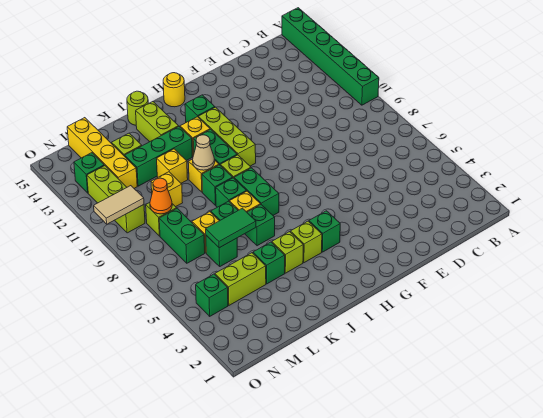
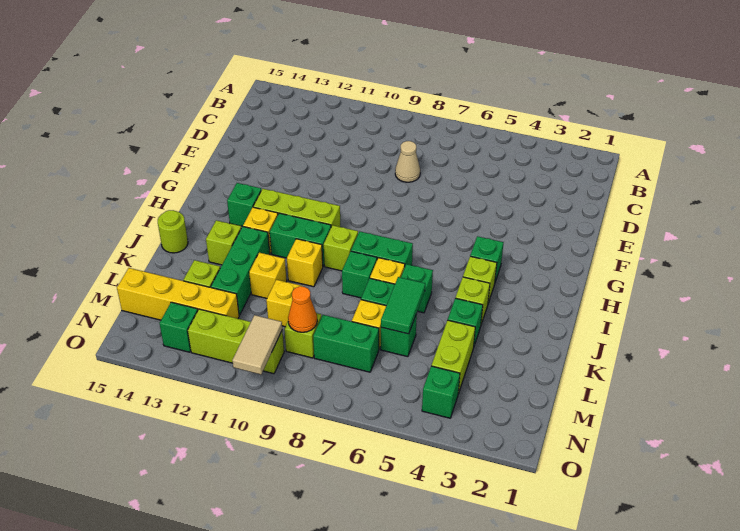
green brick A10:A15 level 1 -> none
yellow round brick H15 level 1 -> none
green brick J9 level 1 -> none
tan cone J10 level 2 -> tan cone D8 level 1
lime brick J13:J14 level 1 -> lime brick J13 level 1

